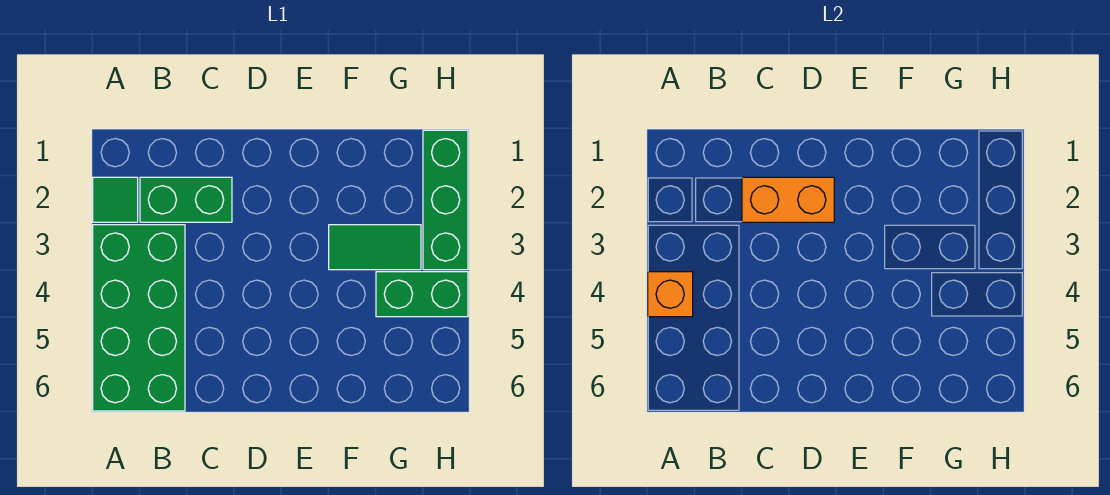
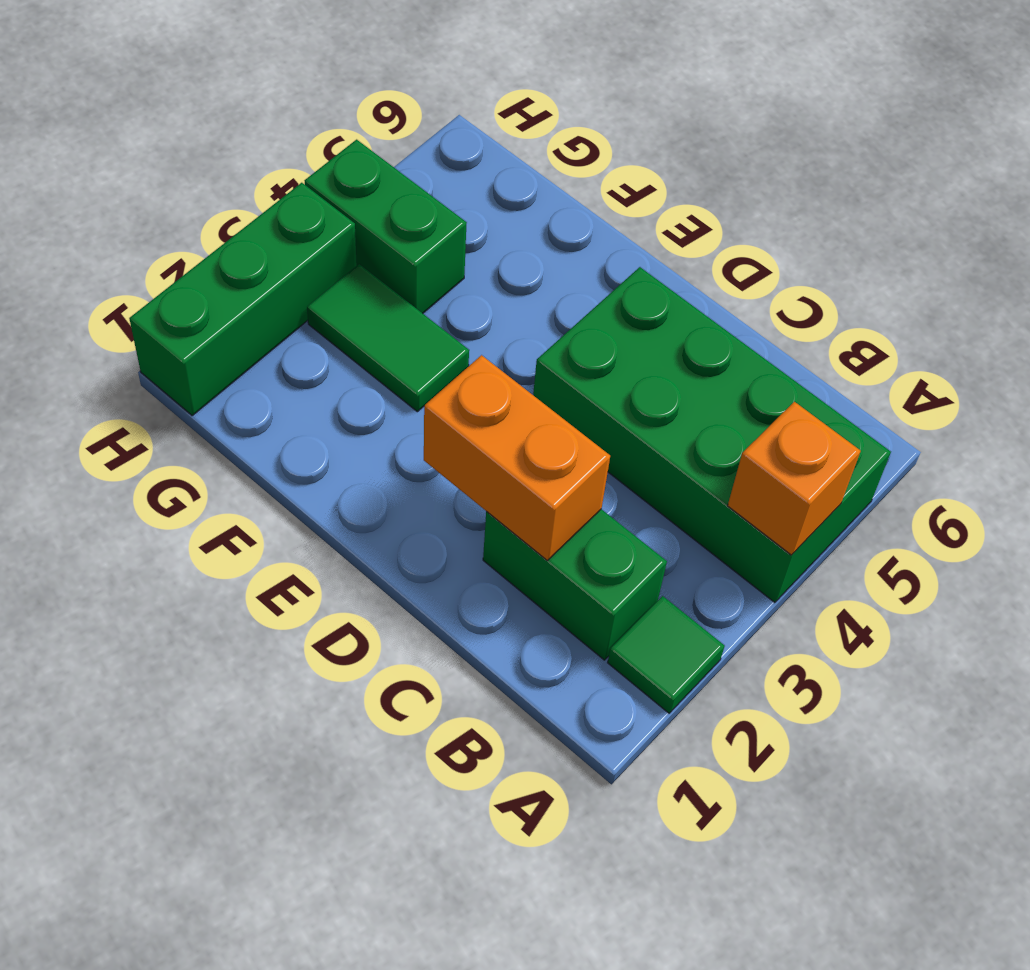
green brick A3:B6 level 1 -> green brick A4:D5 level 1

